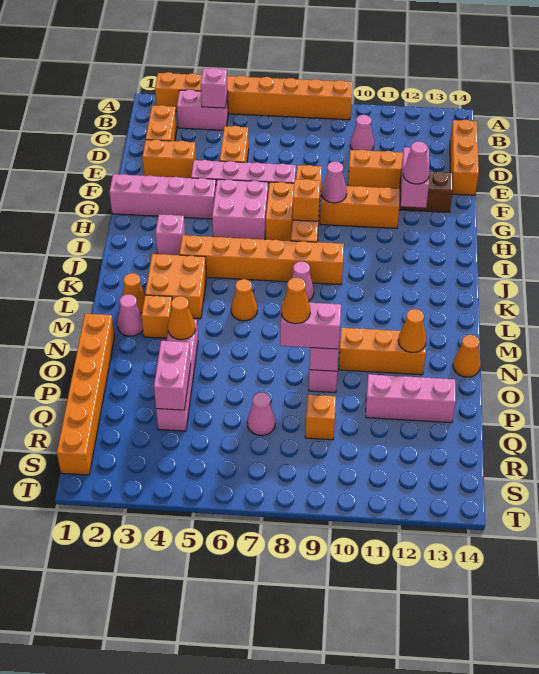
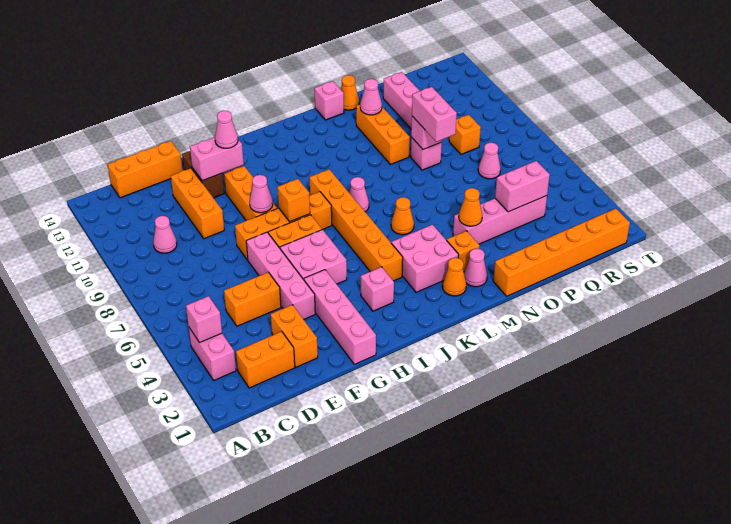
orange brick A2:A9 level 1 -> none
orange brick K3:L4 level 1 -> pink brick K3:L4 level 1
none -> pink brick M14 level 1
orange cone N12 level 2 -> pink cone N12 level 2
orange cone O8 level 4 -> none

